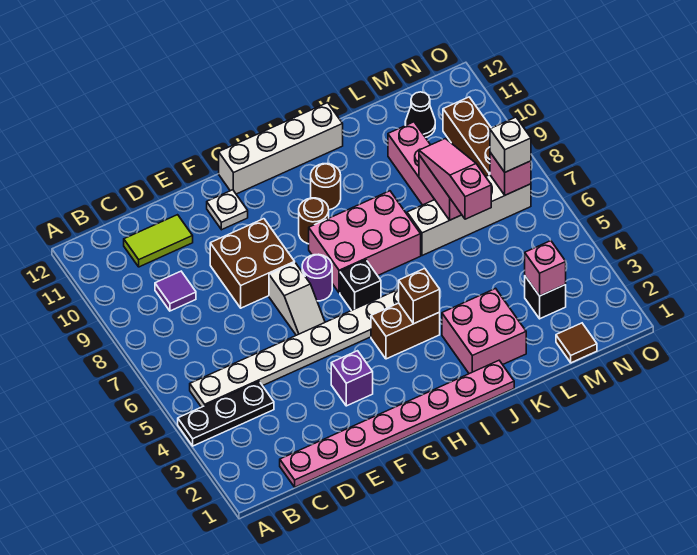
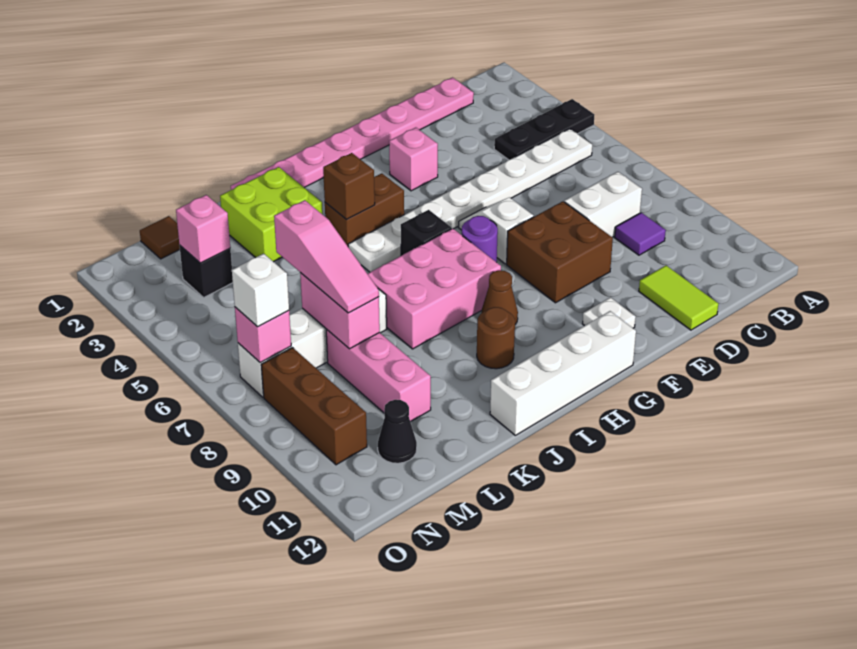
none -> white brick C8:D8 level 1
lime tile C11:D11 level 1 -> lime tile D11:D12 level 1
purple brick F3 level 1 -> pink brick F3 level 1
brown round brick H9 level 1 -> brown cone H9 level 1
pink brick J2:K3 level 1 -> lime brick J2:K3 level 1

